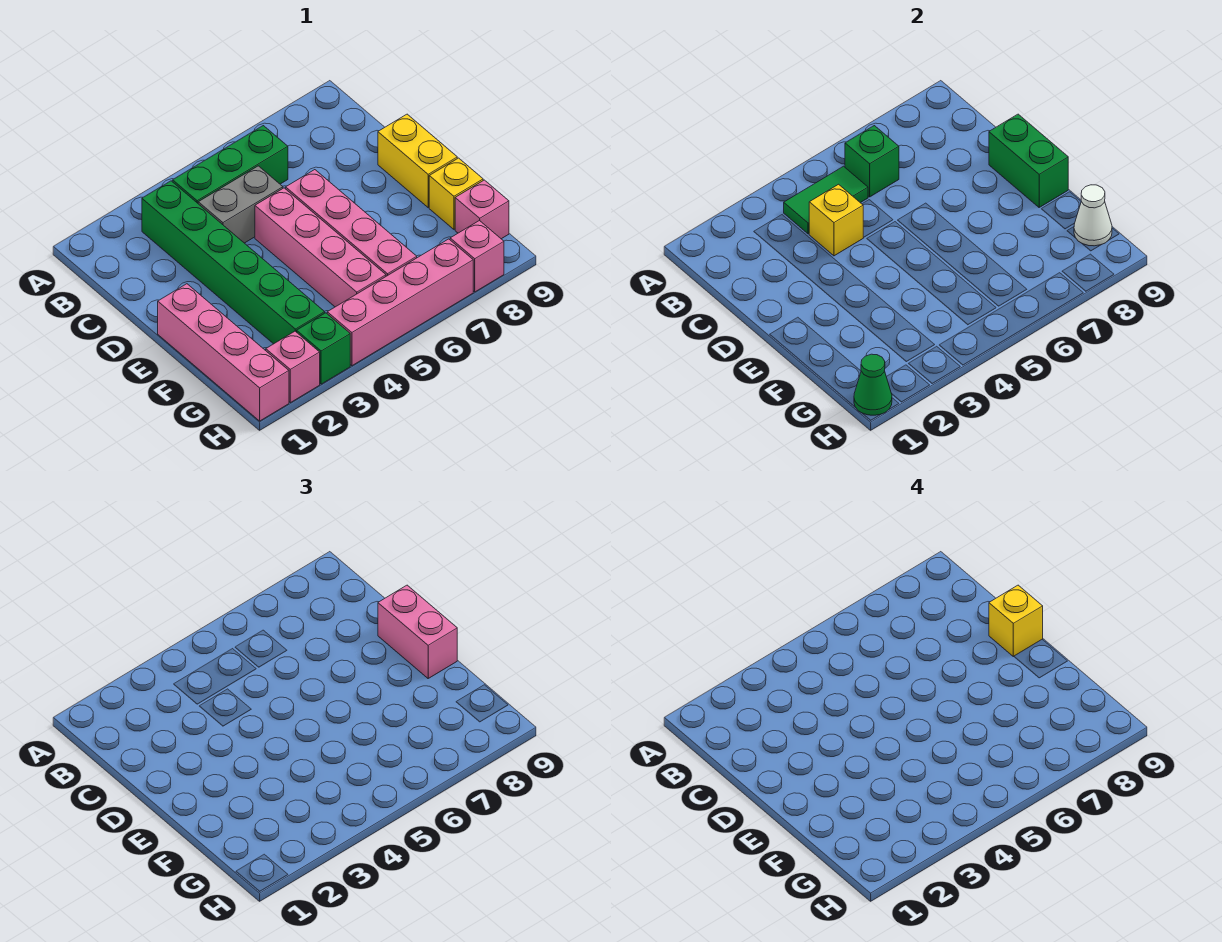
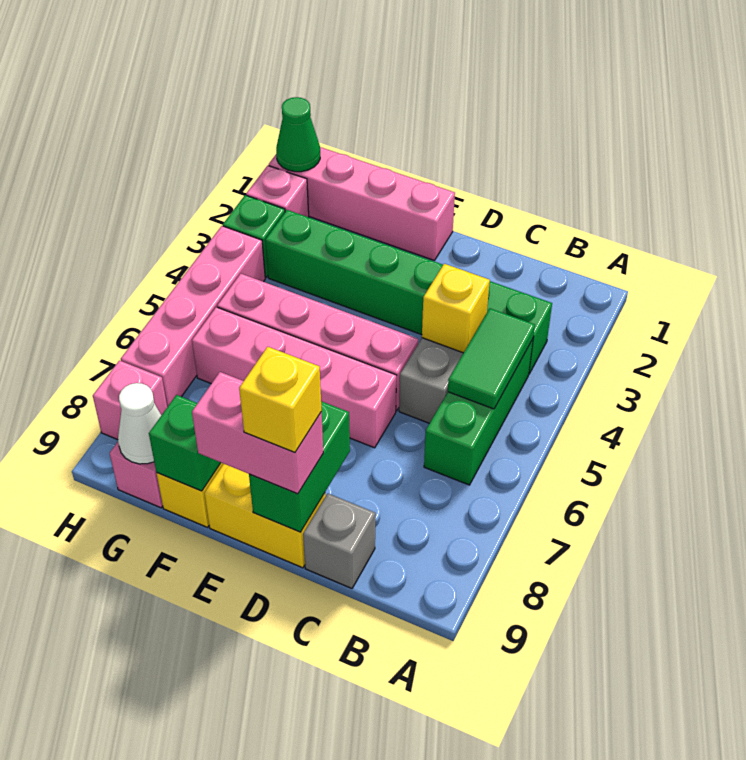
green brick B6 level 2 -> green brick F9 level 2
none -> grey brick C9 level 1
green brick D9:E9 level 2 -> green brick D8:D9 level 2

